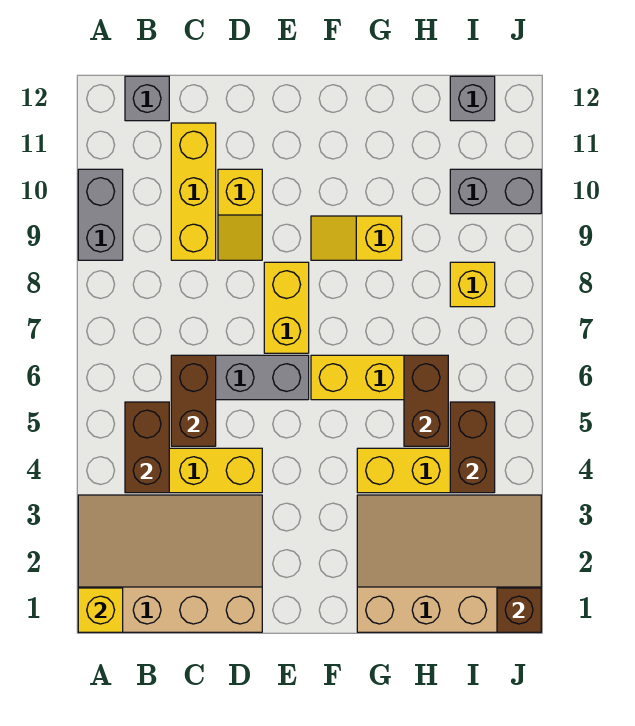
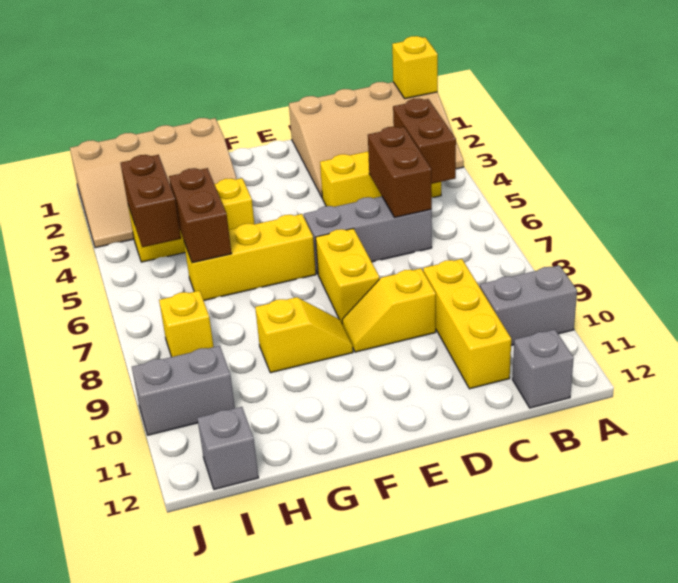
grey brick A9:A10 level 1 -> grey brick A10:B10 level 1
yellow slope D9:D10 level 1 top 10 -> yellow slope D9:E9 level 1 top D
brown brick J1 level 2 -> none

